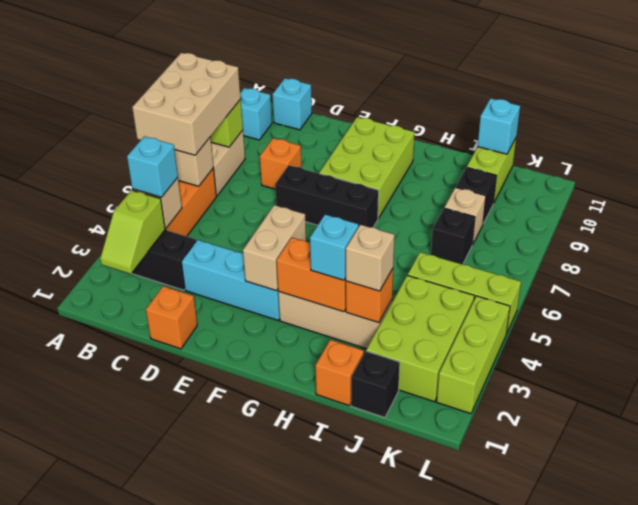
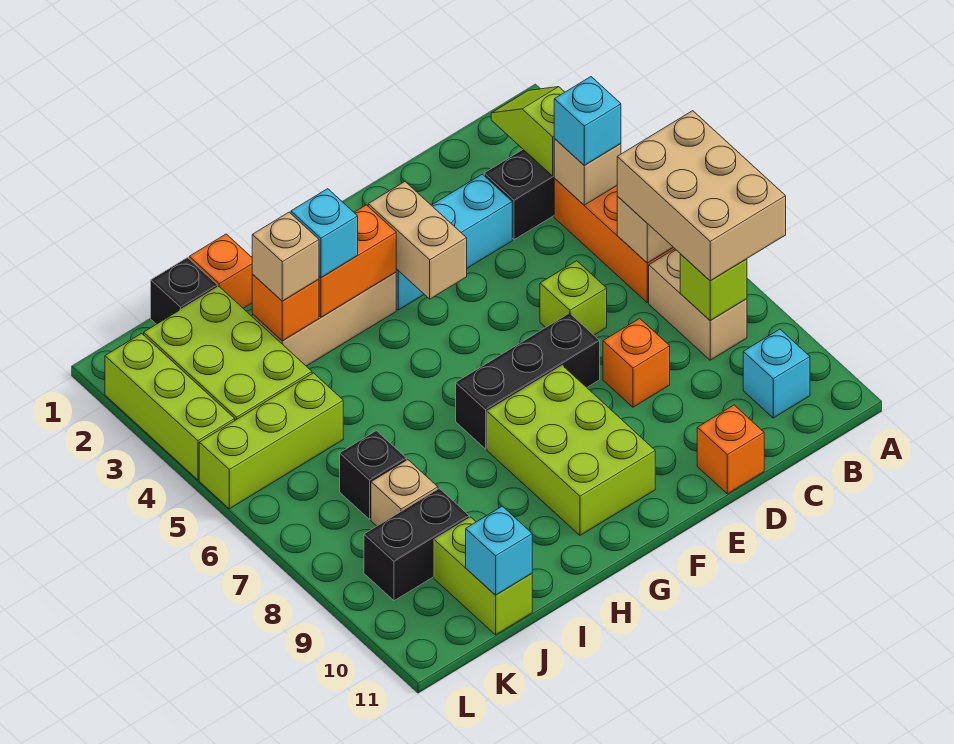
cyan brick C11 level 1 -> none
orange brick D1 level 1 -> orange brick D11 level 1
none -> lime brick D6 level 1
black brick J9 level 1 -> black brick J9:K9 level 1

